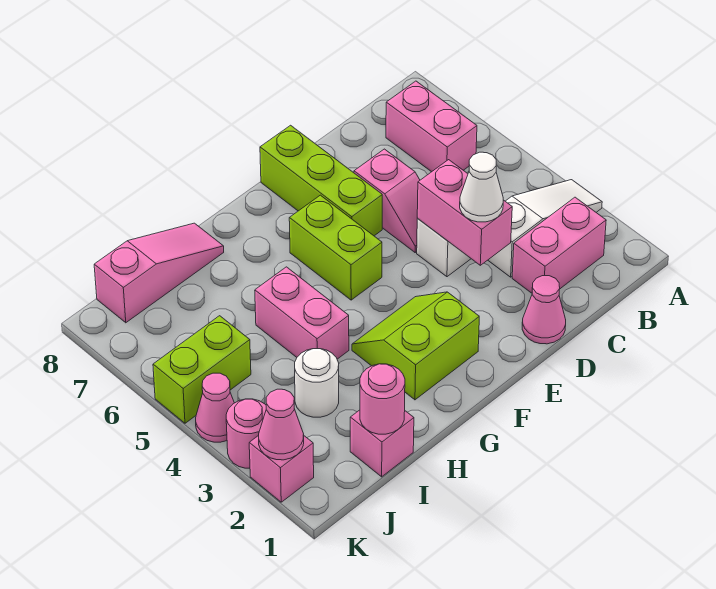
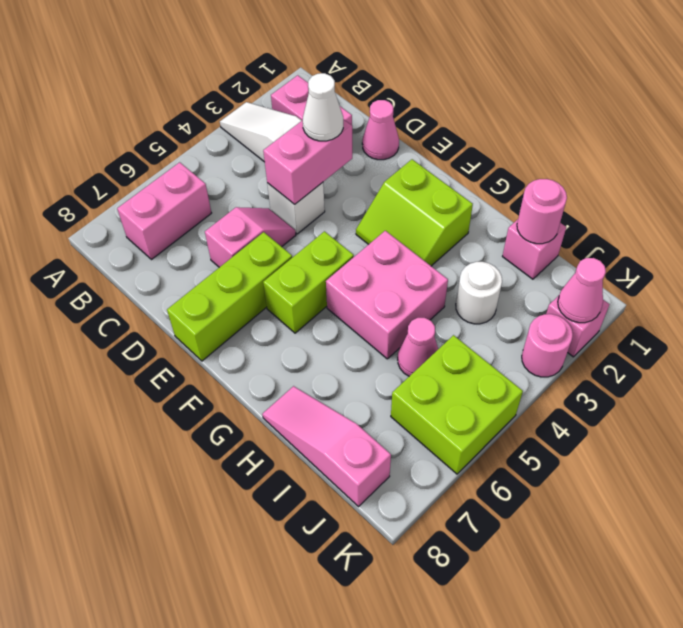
pink brick H4:H5 level 1 -> pink brick G4:H5 level 1
lime brick J5:K5 level 1 -> lime brick J5:K6 level 1
pink cone K4 level 1 -> pink cone I5 level 1

